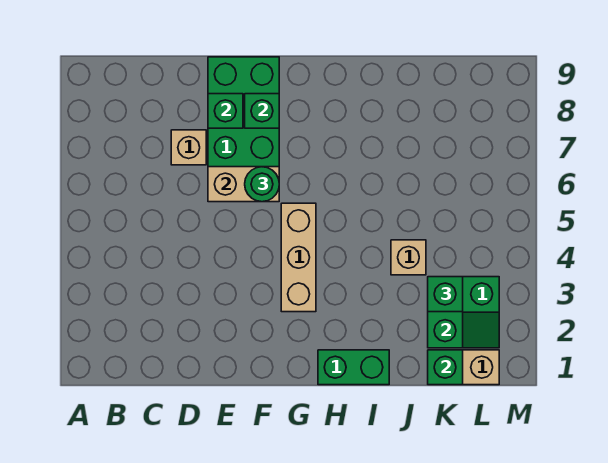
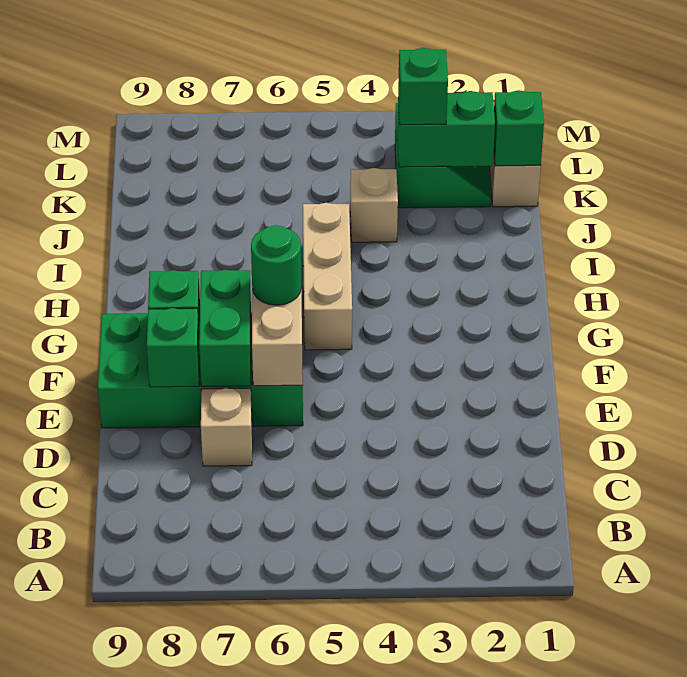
tan brick G3:G5 level 1 -> tan brick G5:I5 level 1
green brick H1:I1 level 1 -> green brick E7:F7 level 2

